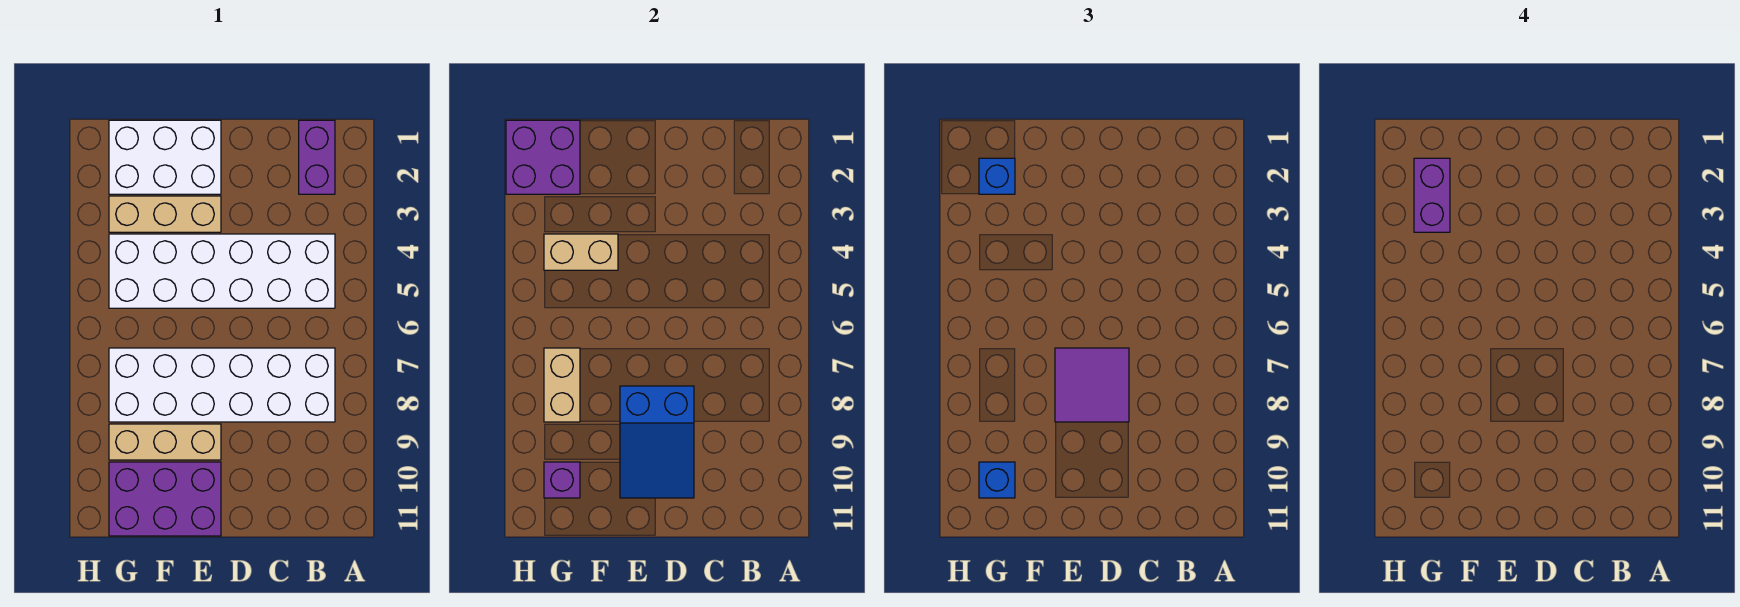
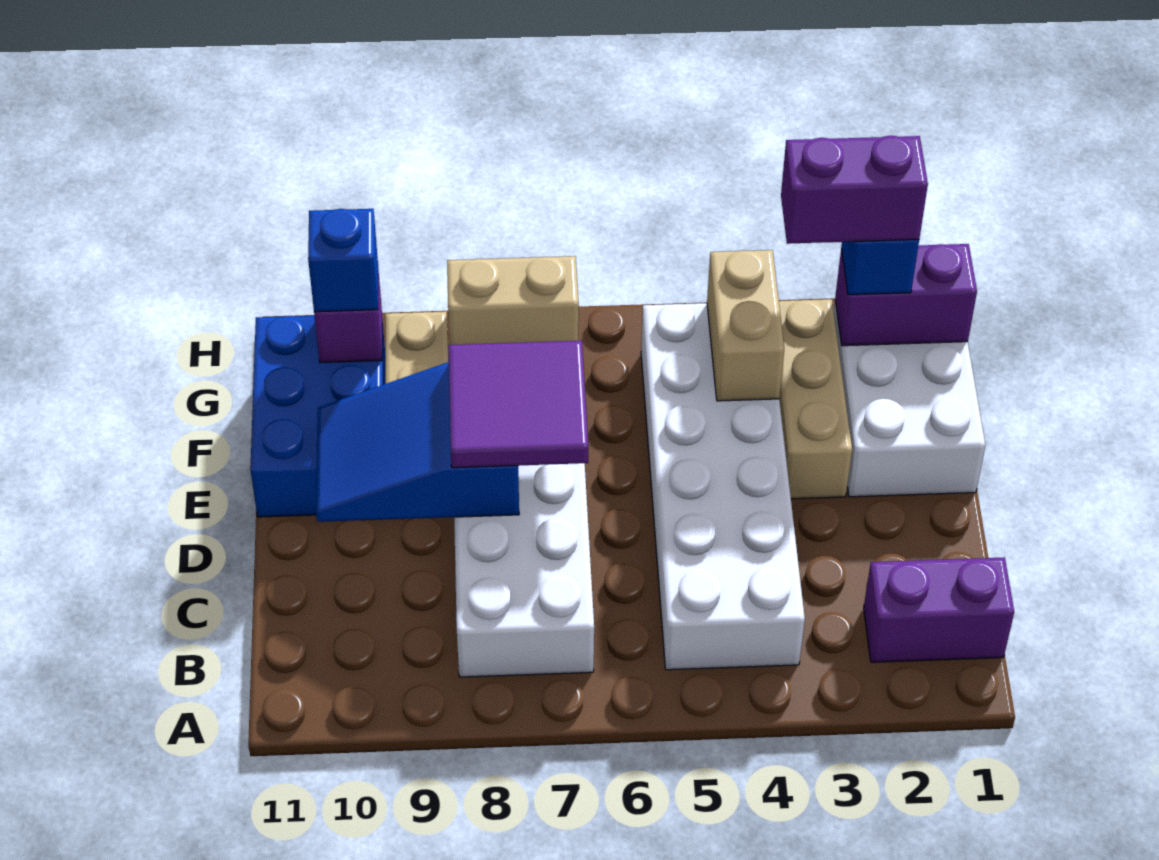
purple brick E10:G11 level 1 -> blue brick E10:G11 level 1
purple brick G1:H2 level 2 -> purple brick G1:G2 level 2

